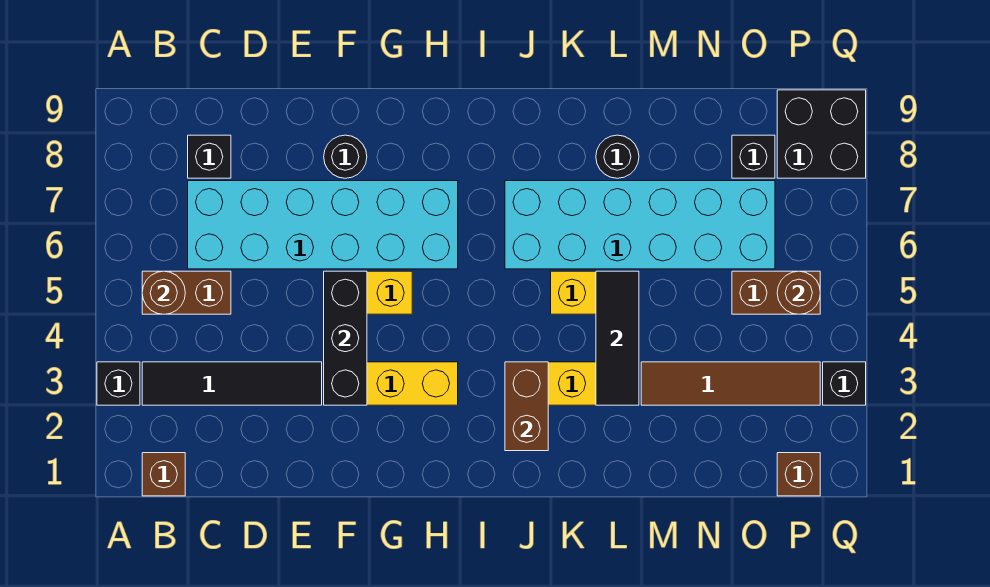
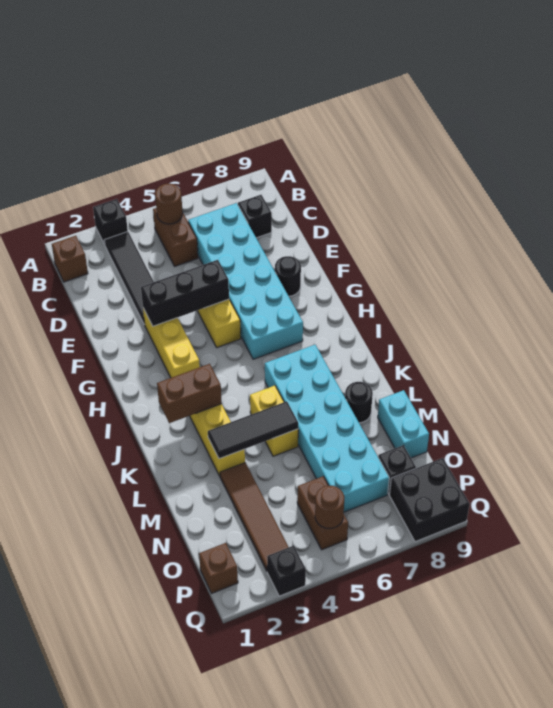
none -> cyan brick M9:N9 level 1

